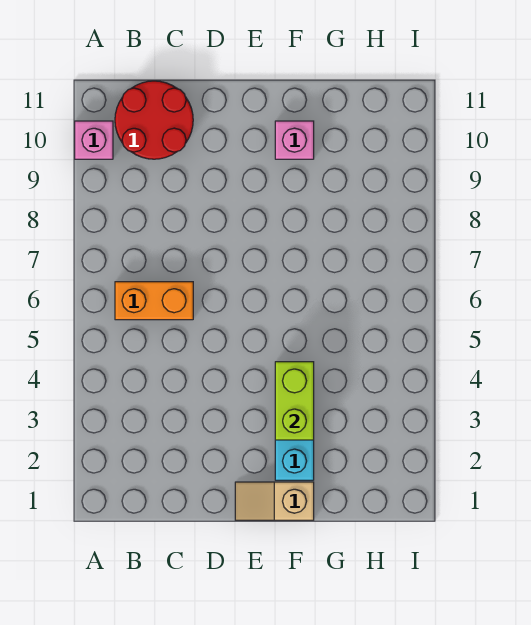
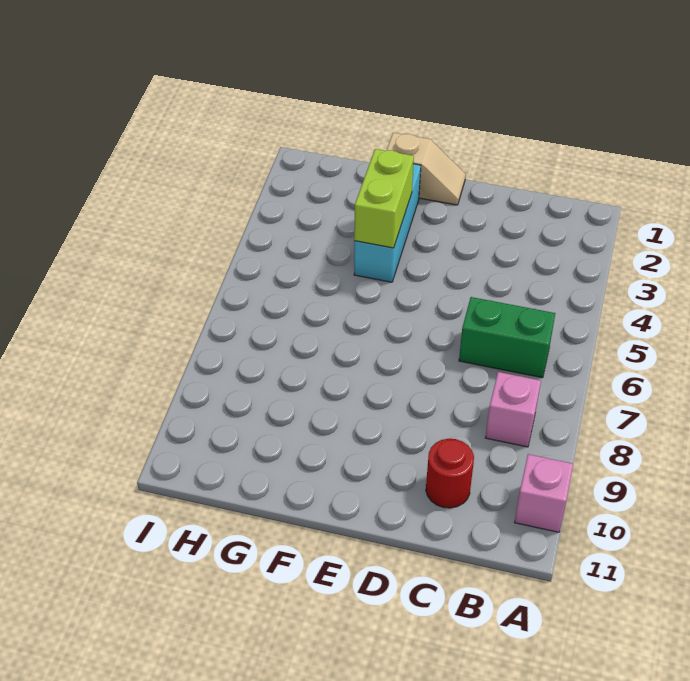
orange brick B6:C6 level 1 -> green brick B6:C6 level 1
red round brick B10:C11 level 1 -> red round brick C10 level 1
pink brick F10 level 1 -> pink brick B8 level 1

